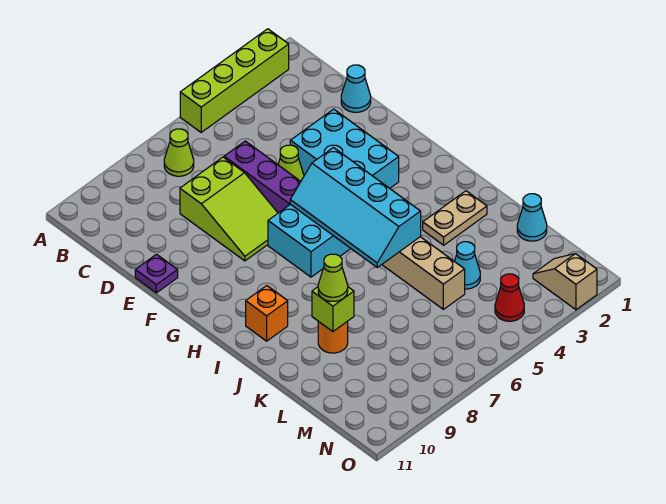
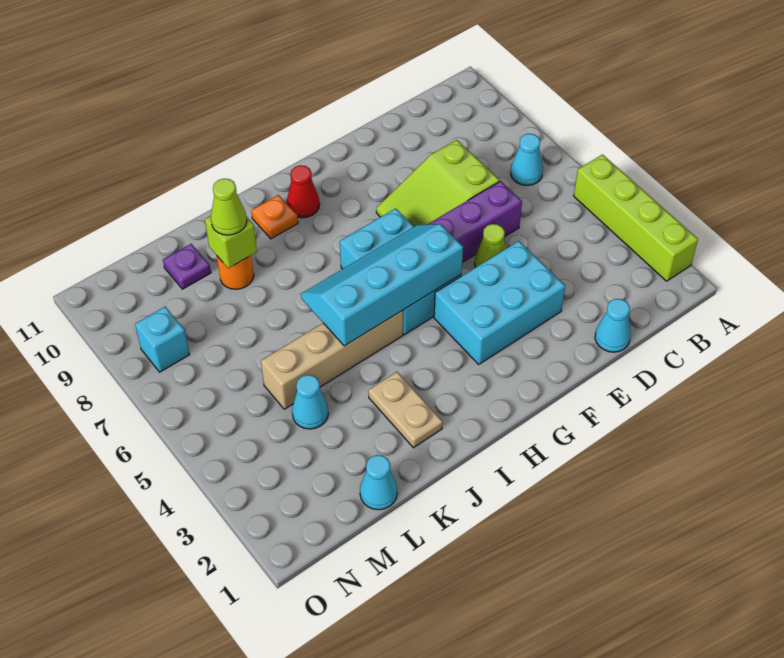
lime cone B7 level 1 -> cyan cone B7 level 1
purple plate E11 level 1 -> purple plate L10 level 1
orange brick I10 level 1 -> orange plate I10 level 1
tan slope N2:O2 level 1 top O -> none
red cone N4 level 1 -> red cone H10 level 1
none -> cyan brick N8 level 1

